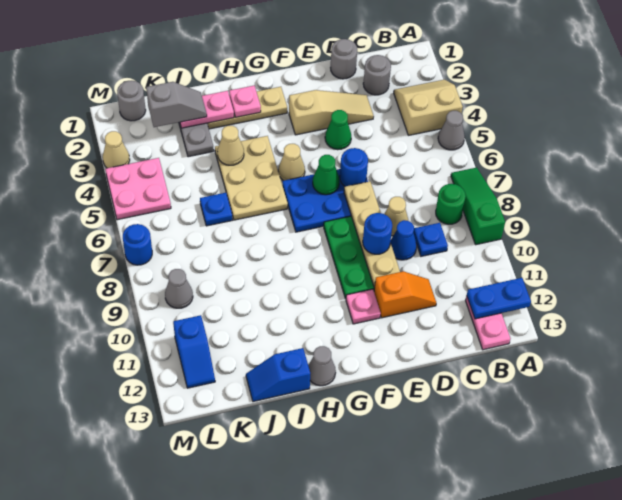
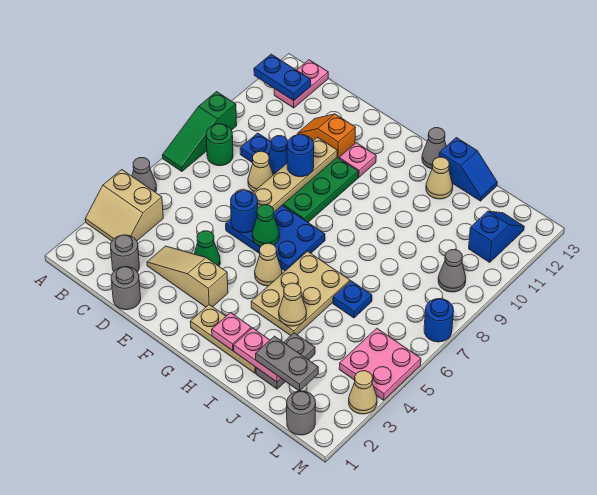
none -> tan cone I12 level 1
grey slope J2:K2 level 3 top K -> grey plate J2:K2 level 3

